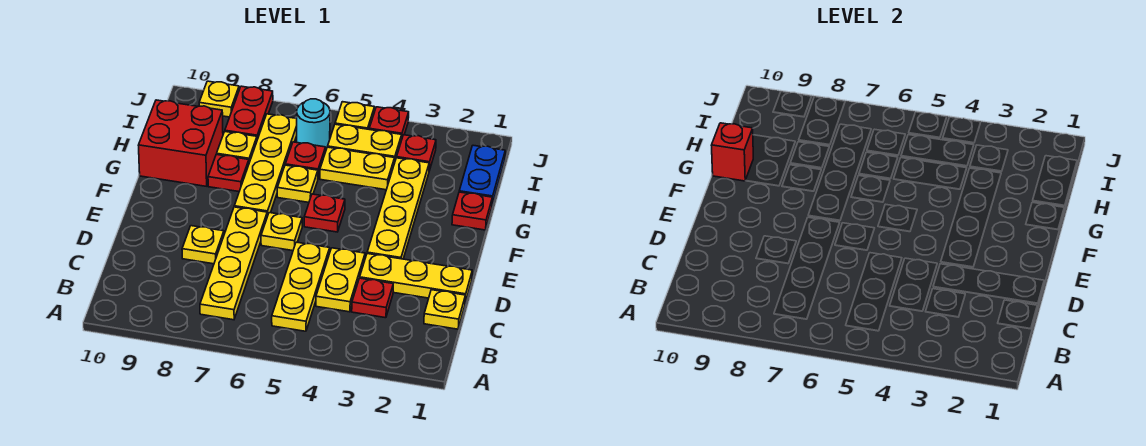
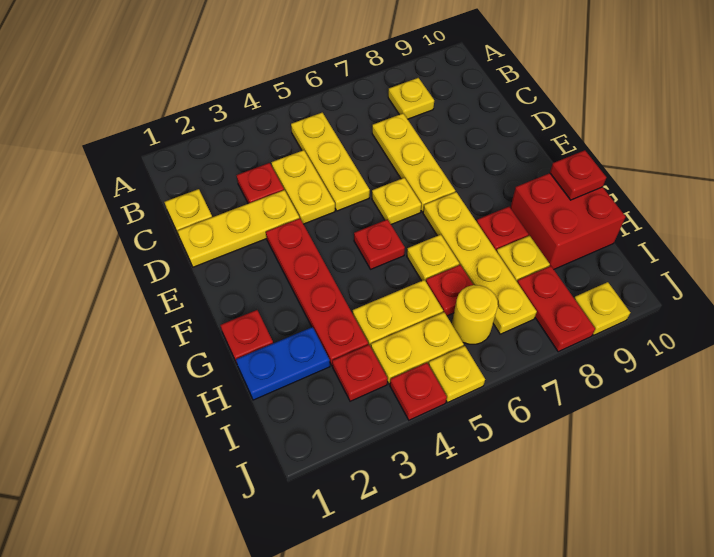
yellow plate B7:E7 level 1 -> yellow plate C7:E7 level 1
yellow plate D8 level 1 -> yellow plate B8 level 1
yellow plate E3:H3 level 1 -> red plate E3:H3 level 1
red brick G10 level 2 -> red plate G10 level 2
blue plate H1:I1 level 1 -> blue plate H1:H2 level 1
cyan round brick I6 level 1 -> yellow round brick I6 level 1

